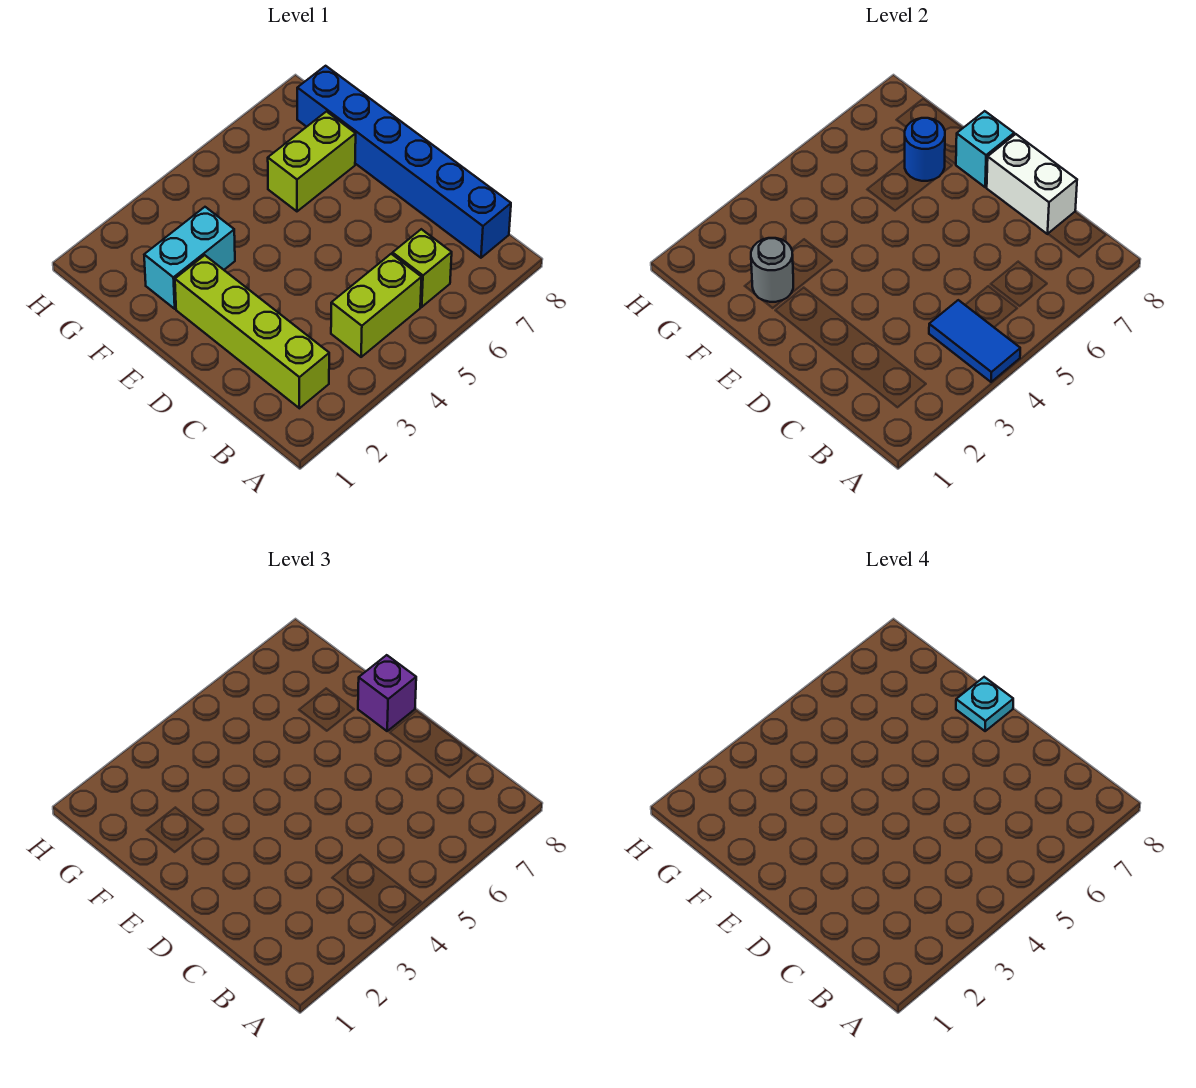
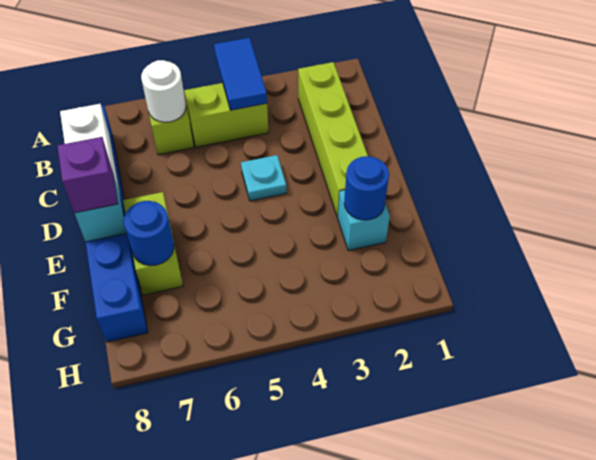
none -> white round brick B6 level 2
cyan plate E8 level 4 -> cyan plate D4 level 1
cyan brick F2:F3 level 1 -> cyan brick F2 level 1
grey round brick F2 level 2 -> blue round brick F2 level 2
lime brick F6:F7 level 1 -> lime brick E7:F7 level 1

